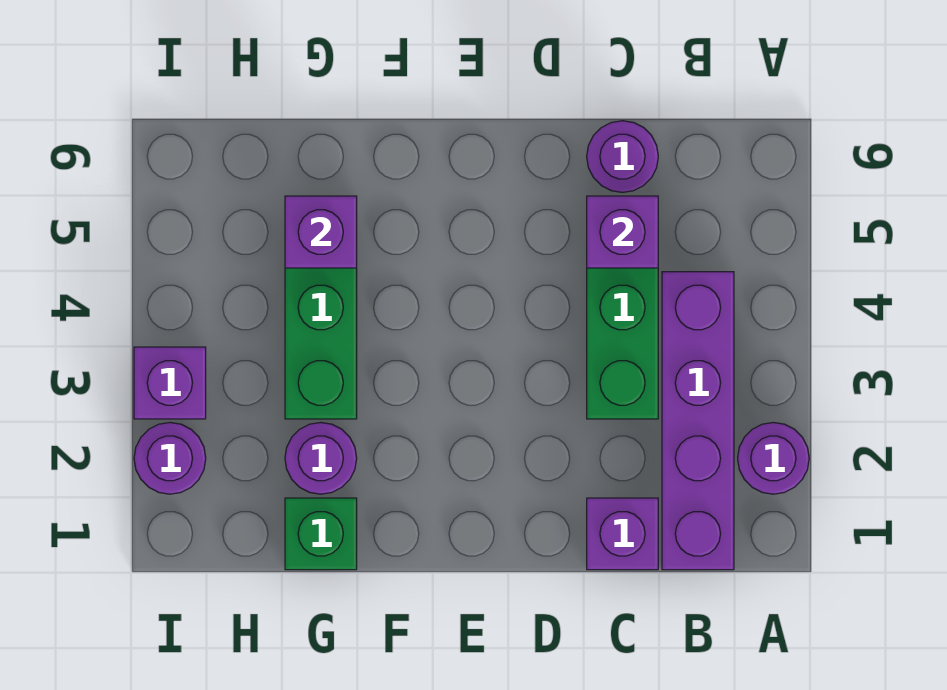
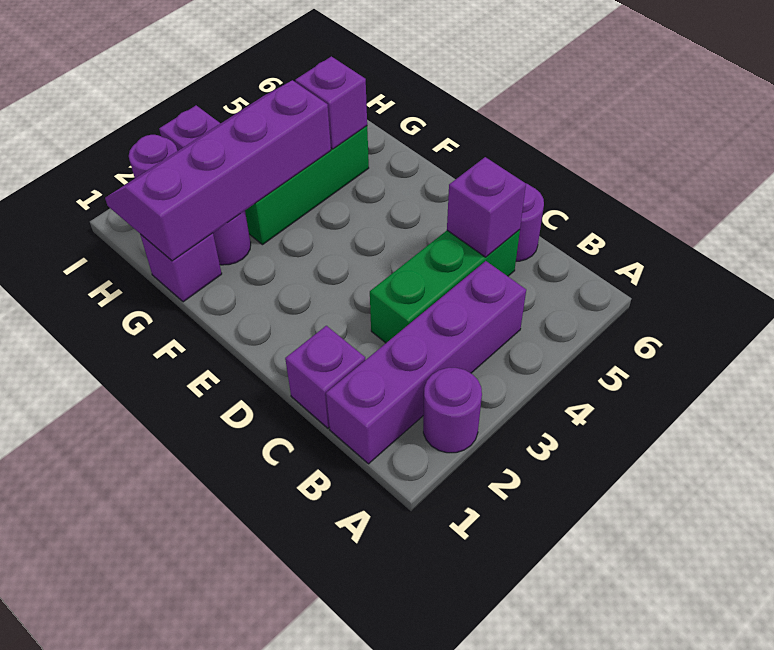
green brick G1 level 1 -> purple brick G1 level 1
none -> purple slope G1:H4 level 2 top G

